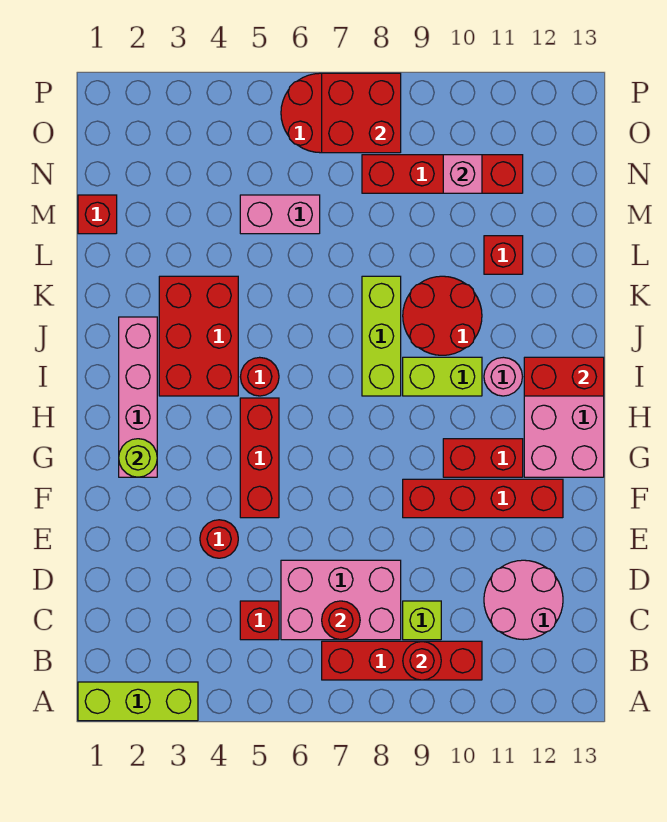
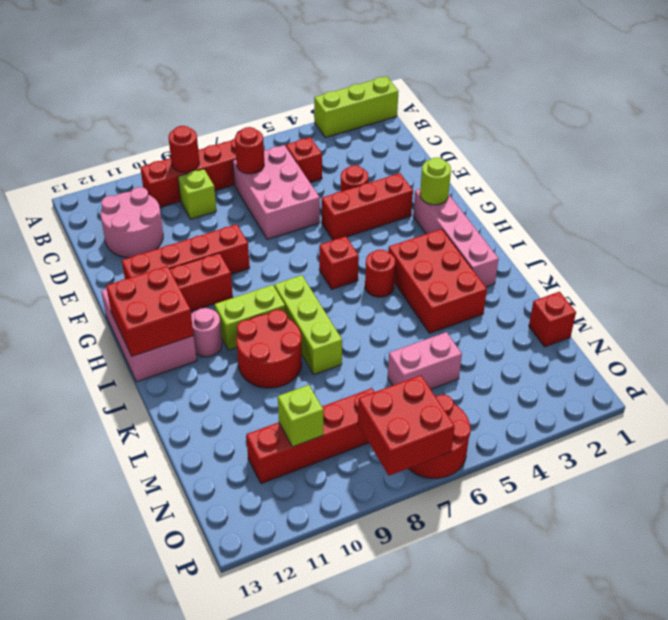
pink brick C6:D8 level 1 -> pink brick C6:E7 level 1
red brick F5:H5 level 1 -> red brick F3:F5 level 1
red brick I12:I13 level 2 -> red brick H12:I13 level 2
red brick L11 level 1 -> red brick H6 level 1
pink brick N10 level 2 -> lime brick N10 level 2

